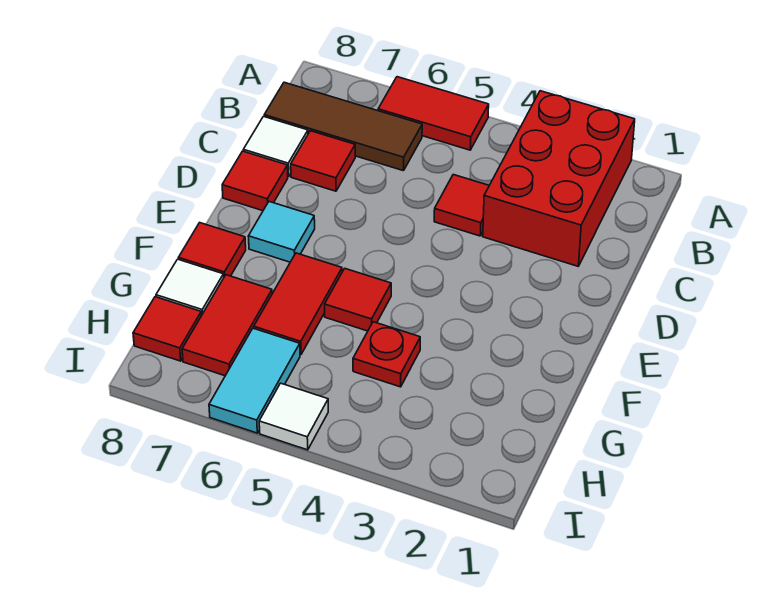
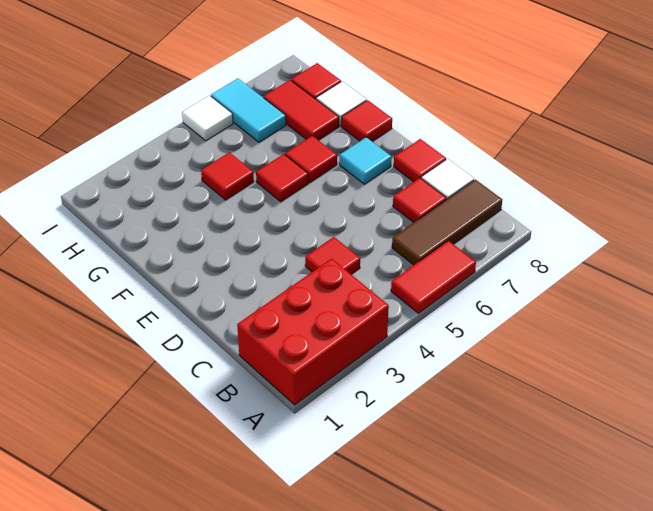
red brick A2:C3 level 1 -> red brick A1:B3 level 1
red tile F6:G6 level 1 -> red tile F6 level 1
red plate G4 level 1 -> red tile G4 level 1

